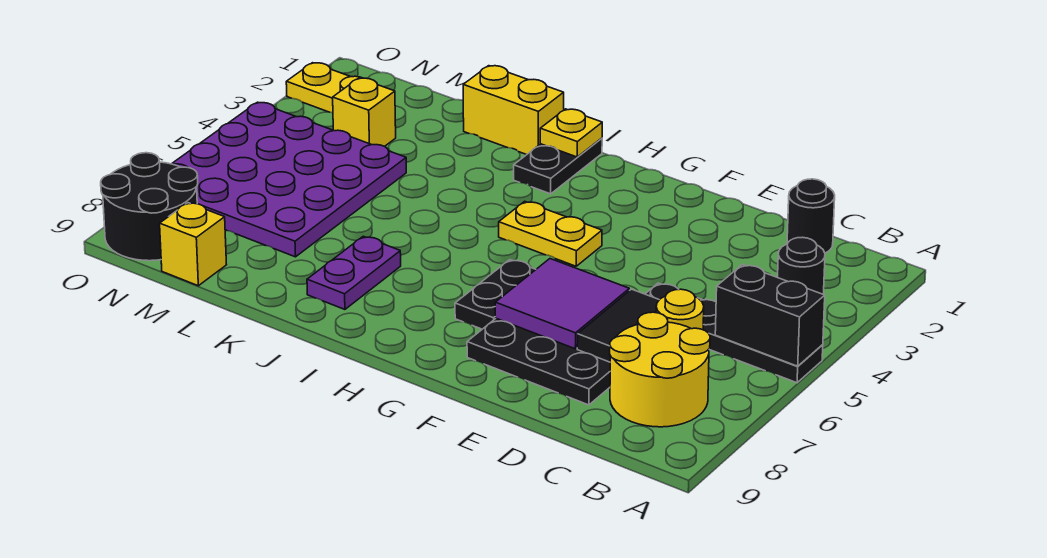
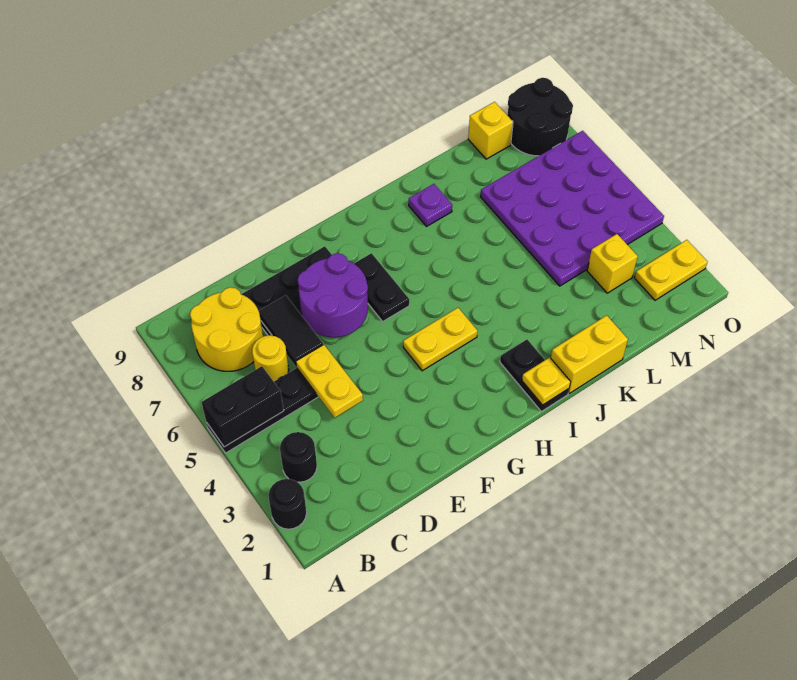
black round brick C1 level 1 -> black round brick A2 level 1
none -> yellow plate D4:D5 level 2
purple tile E6:F7 level 2 -> purple round brick E6:F7 level 2
purple plate J7:J8 level 1 -> purple plate J8 level 1

